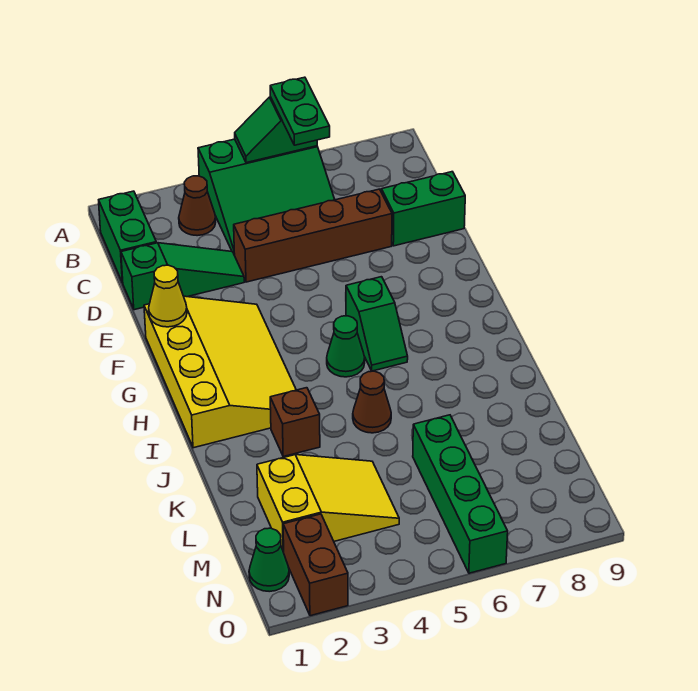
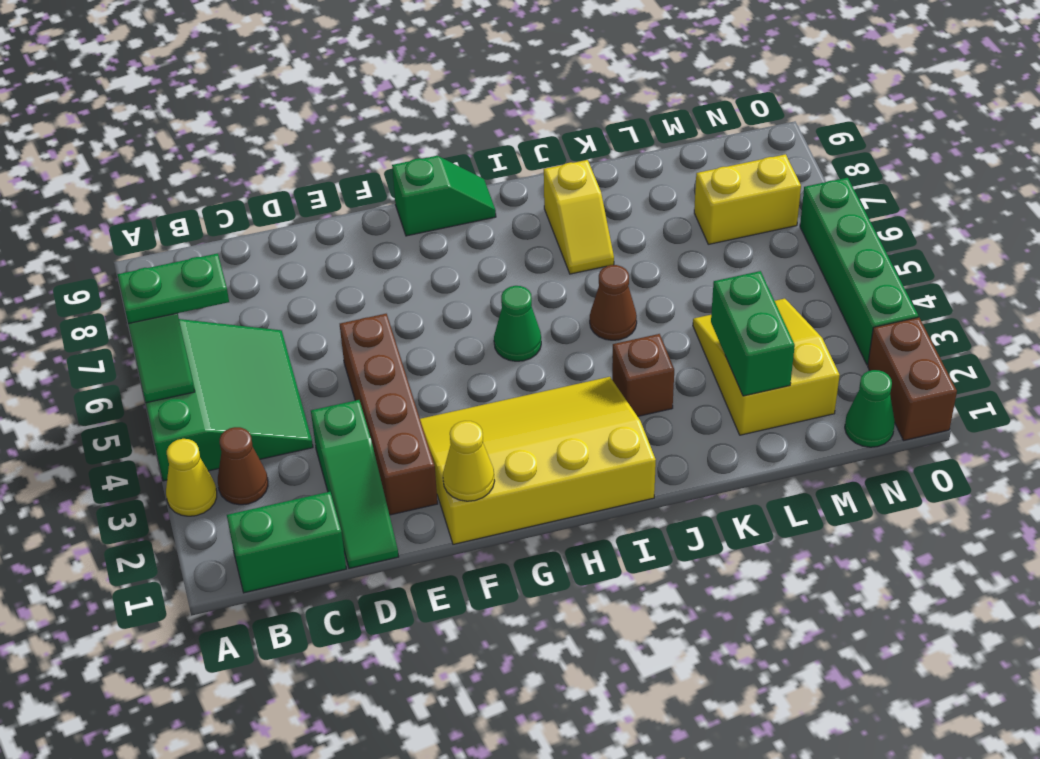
none -> yellow cone A3 level 1
green slope D1:D3 level 1 top 1 -> green slope D1:D3 level 1 top 3
brown brick D4:D7 level 1 -> brown brick E2:E5 level 1
green brick D8:D9 level 1 -> green brick L2:L3 level 2
green slope G6:H6 level 1 top G -> green slope G9:H9 level 1 top G
none -> yellow slope J7:J8 level 1 top 8
green brick L6:O6 level 1 -> green brick O3:O6 level 1
none -> yellow brick M7:N7 level 1
brown brick N2:O2 level 1 -> brown brick O1:O2 level 1

